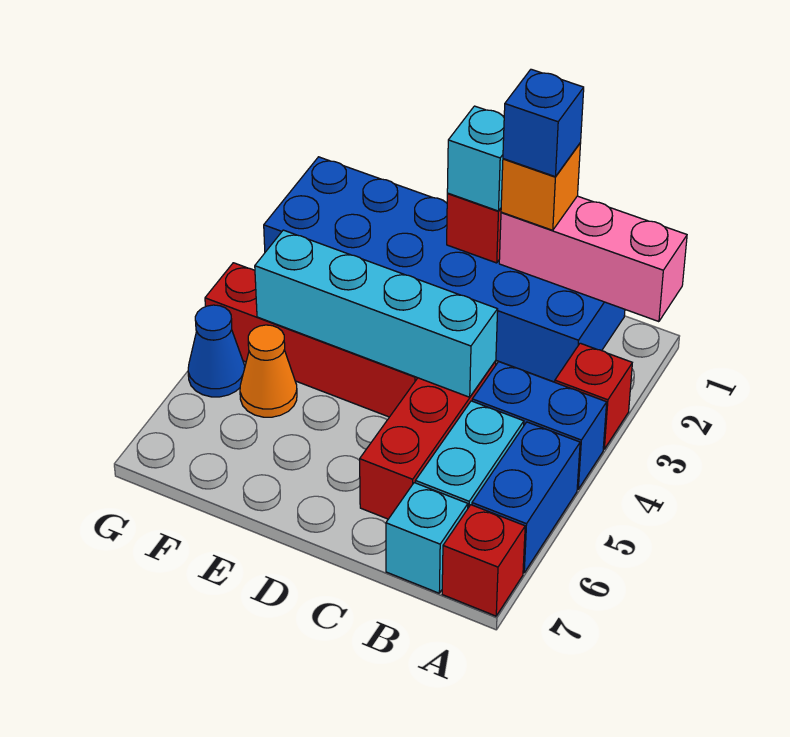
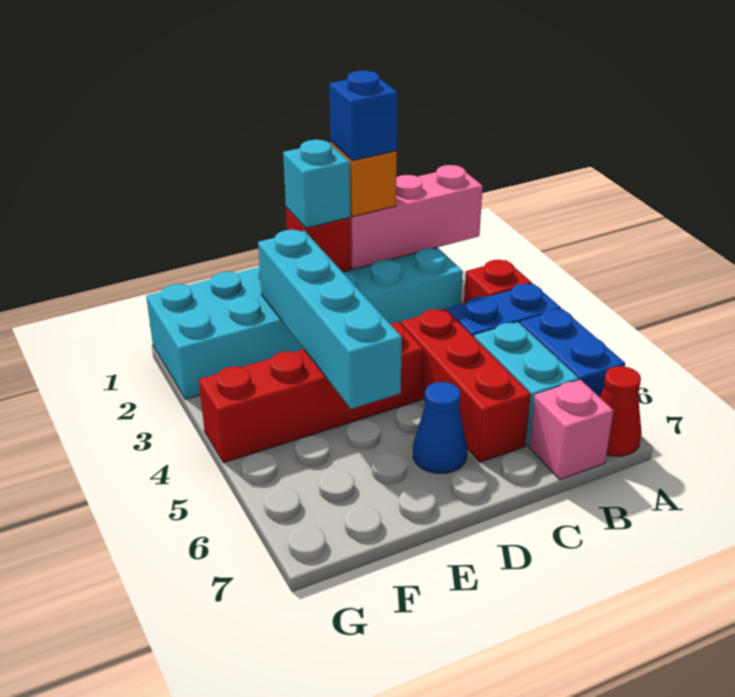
red brick A7 level 1 -> red cone A7 level 1
blue brick B1:G2 level 1 -> cyan brick B1:G2 level 1
cyan brick B7 level 1 -> pink brick B7 level 1
cyan brick C4:F4 level 2 -> cyan brick E2:E5 level 2
orange cone F5 level 1 -> none
blue cone G5 level 1 -> blue cone D6 level 1

